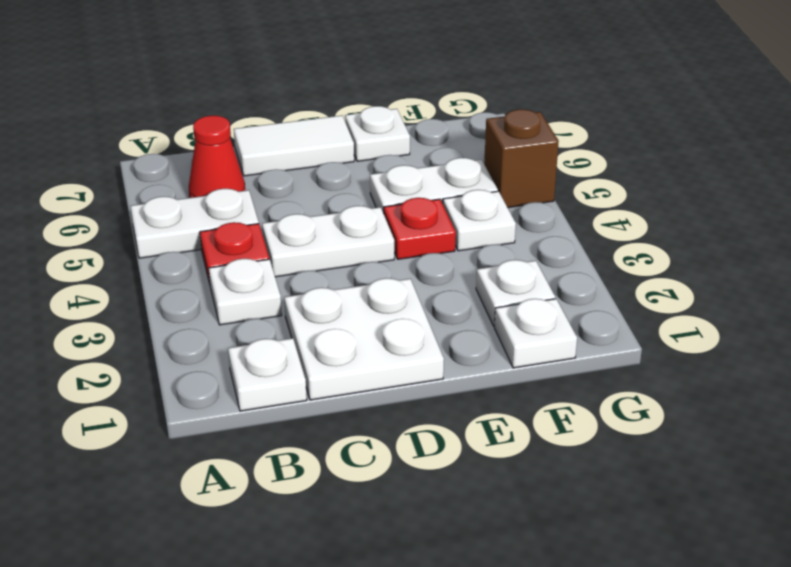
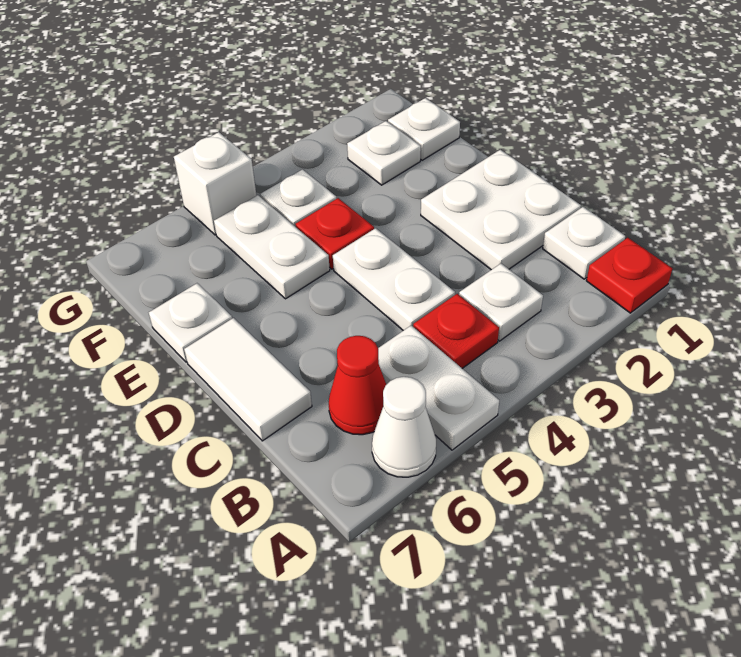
none -> red plate A1 level 1
none -> white cone A6 level 1
brown brick G5 level 1 -> white brick G5 level 1

